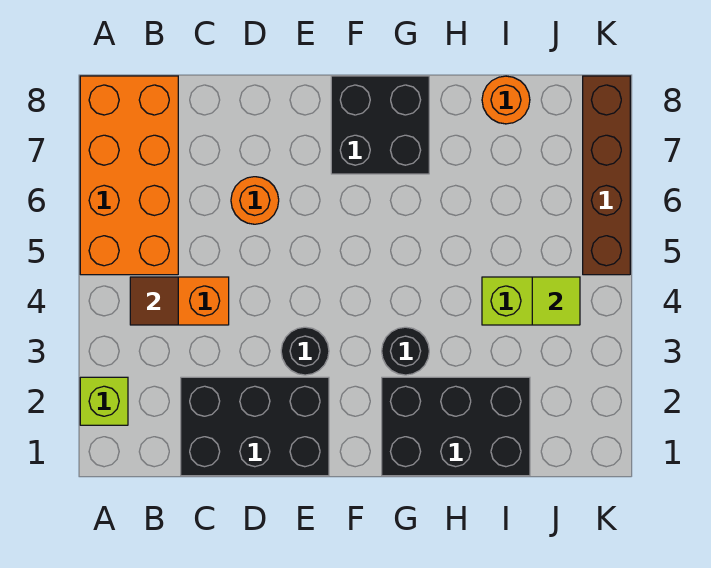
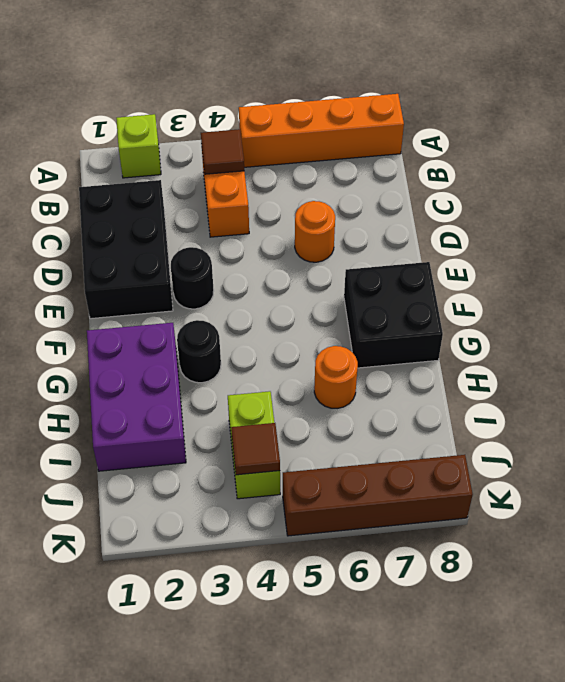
orange brick A5:B8 level 1 -> orange brick A5:A8 level 1
black brick G1:I2 level 1 -> purple brick G1:I2 level 1
orange round brick I8 level 1 -> orange round brick H6 level 1
lime tile J4 level 2 -> brown tile J4 level 2

